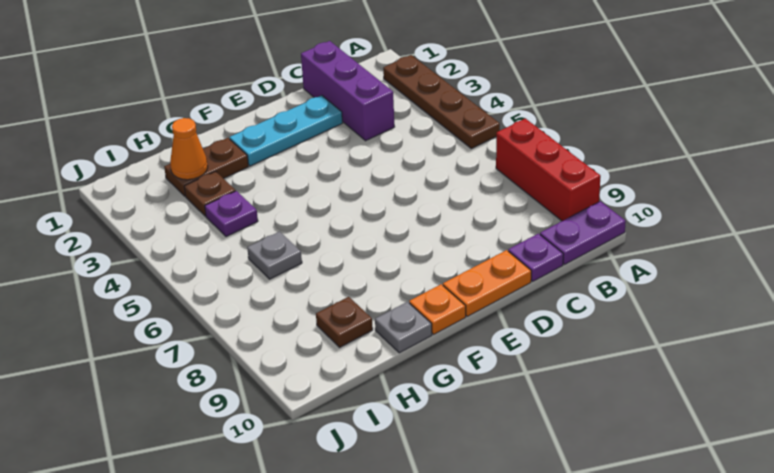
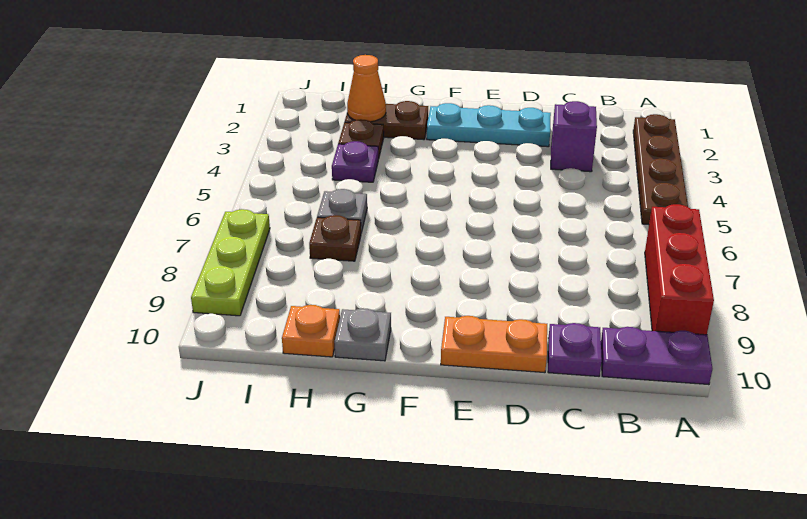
purple brick C1:C3 level 1 -> purple brick C3 level 1
orange plate F10 level 1 -> orange plate H10 level 1
brown plate H9 level 1 -> brown plate H7 level 1
none -> lime plate J7:J9 level 1

